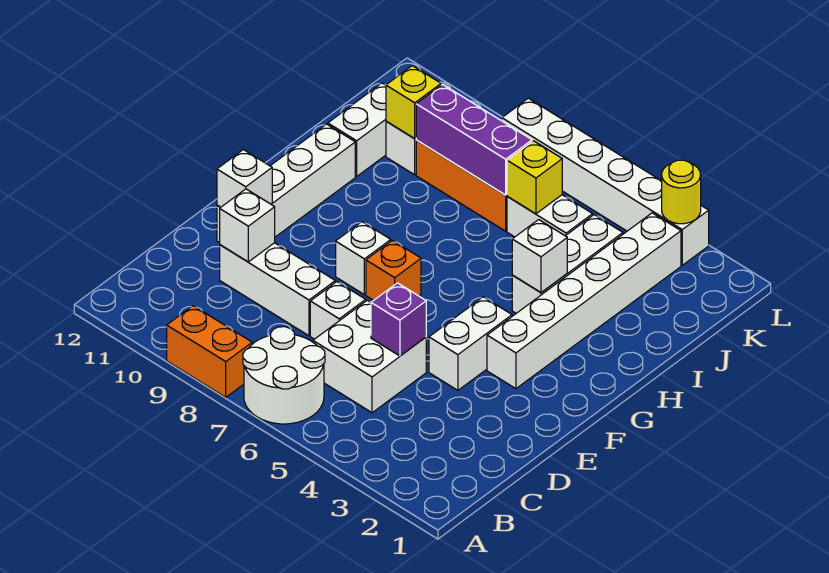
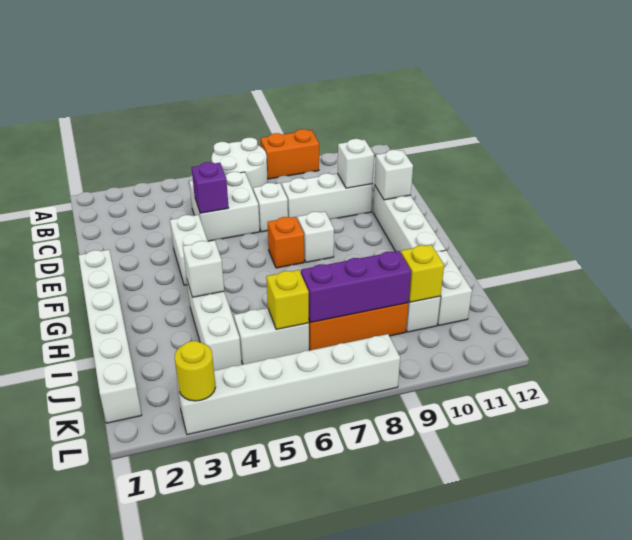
white brick F3:K3 level 1 -> white brick F1:K1 level 1

